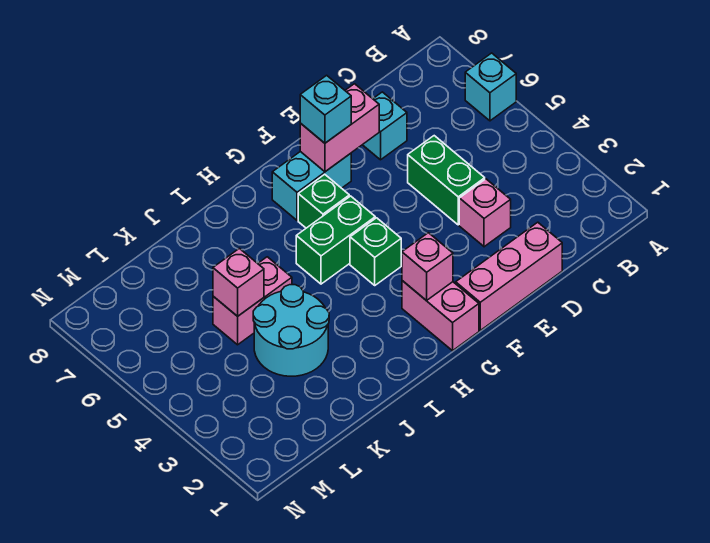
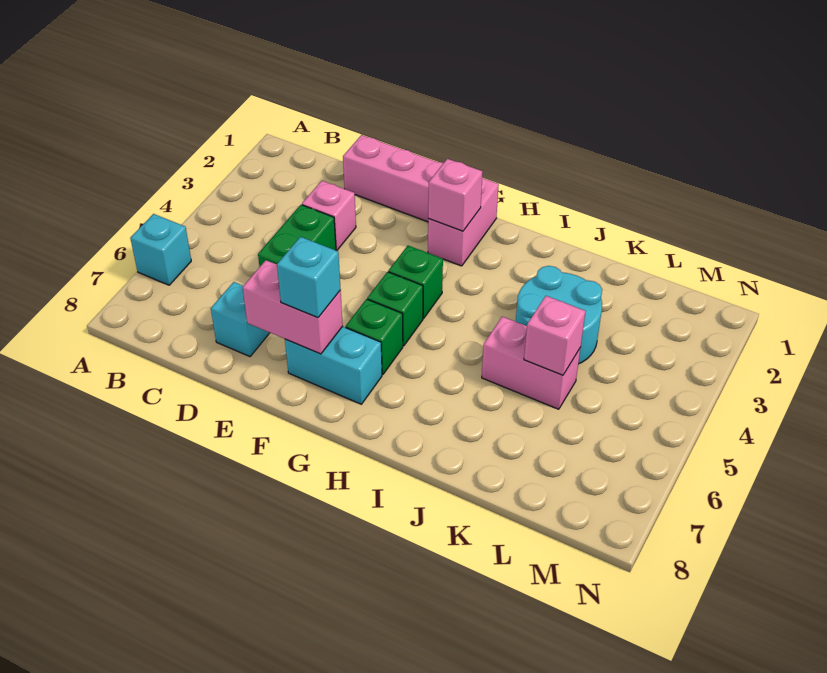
green brick G5:H5 level 1 -> green brick G5 level 1

